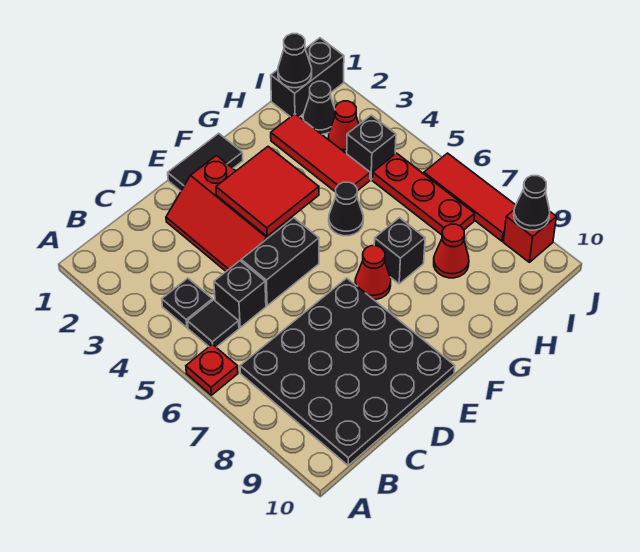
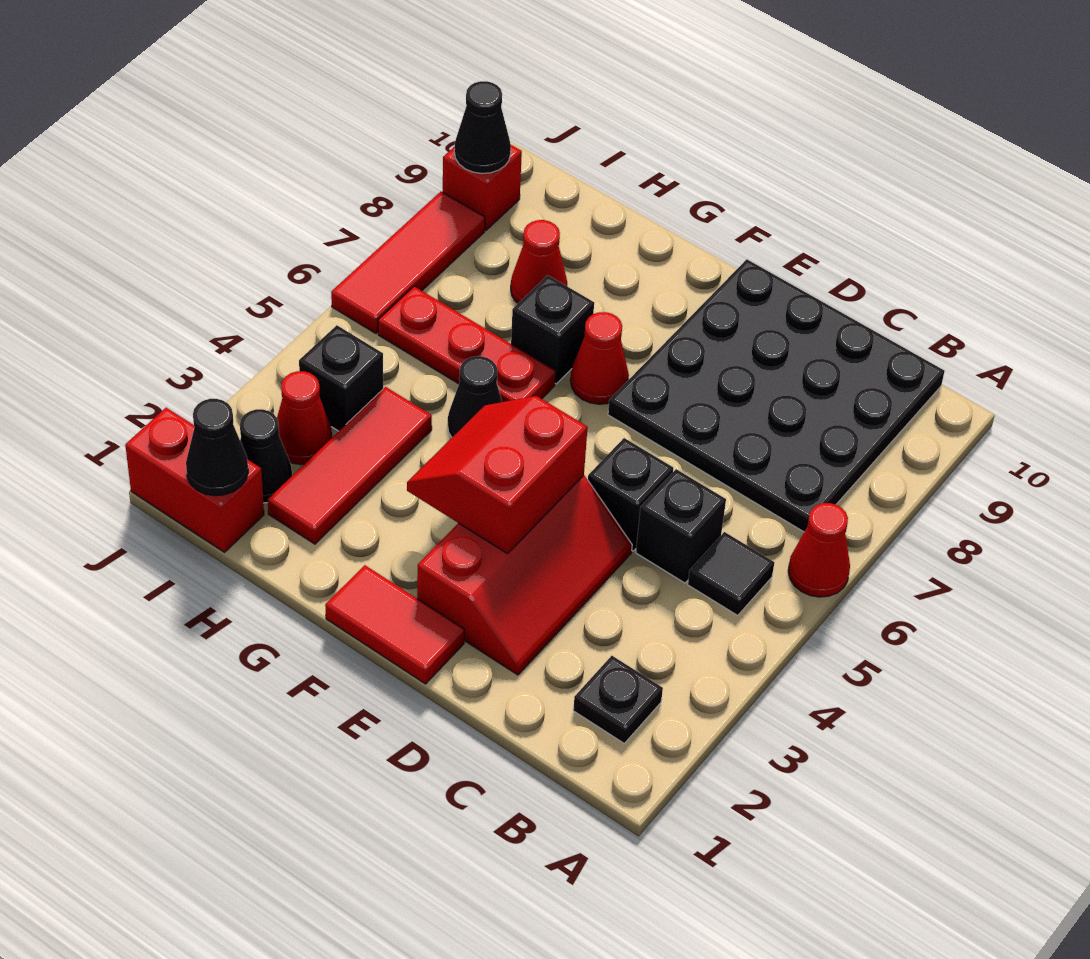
red plate A6 level 1 -> red cone A6 level 1
black plate B4 level 1 -> black plate B2 level 1
black brick D5:E5 level 1 -> black brick D5 level 1
black tile E1:F1 level 1 -> red tile E1:F1 level 1
red tile E3:F4 level 2 -> red slope E3:F4 level 2 top E
black brick I1:J1 level 1 -> red brick I1:J1 level 1
red plate I5:I7 level 1 -> red plate G6:I6 level 1

